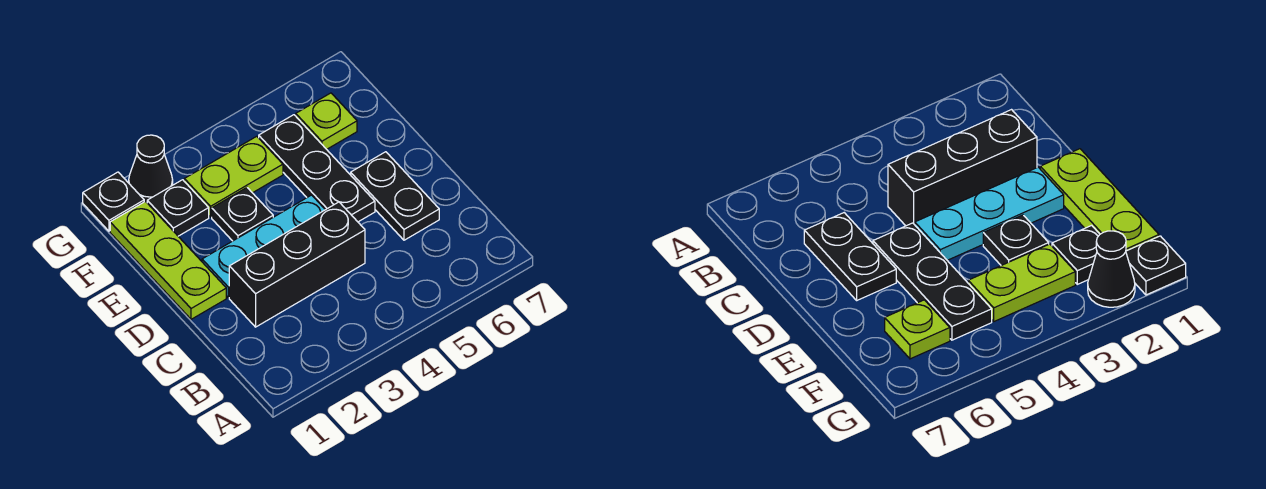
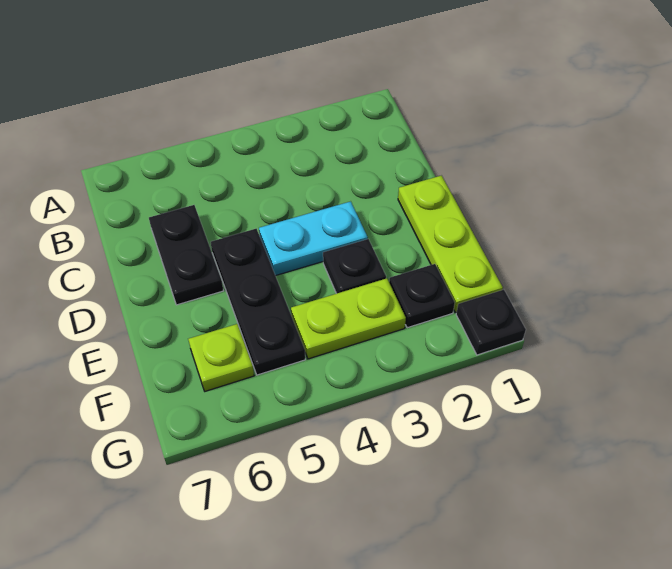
black brick C2:C4 level 1 -> none
cyan plate D2:D4 level 1 -> cyan plate D3:D4 level 1
black cone G2 level 1 -> none

